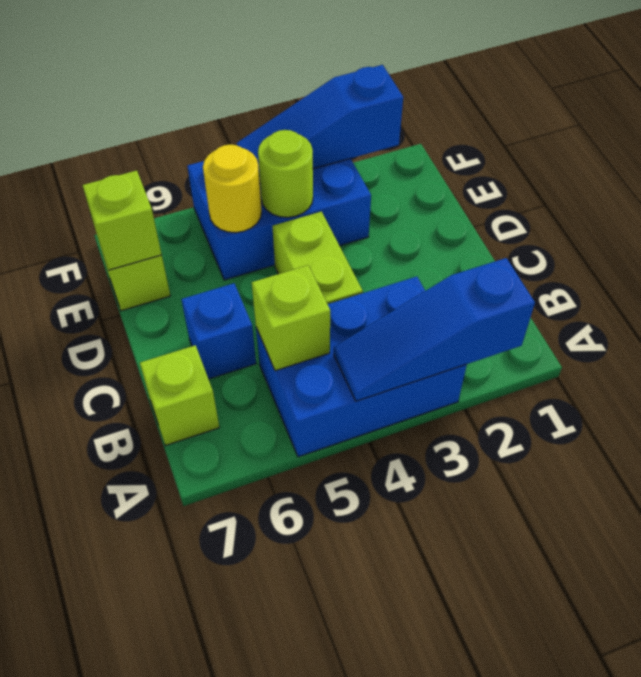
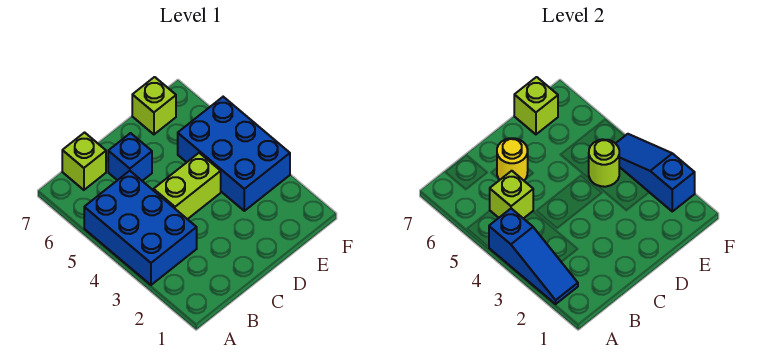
blue slope A2:A4 level 2 top 2 -> blue slope A2:A4 level 2 top 4
yellow round brick E5 level 2 -> yellow round brick C6 level 2

